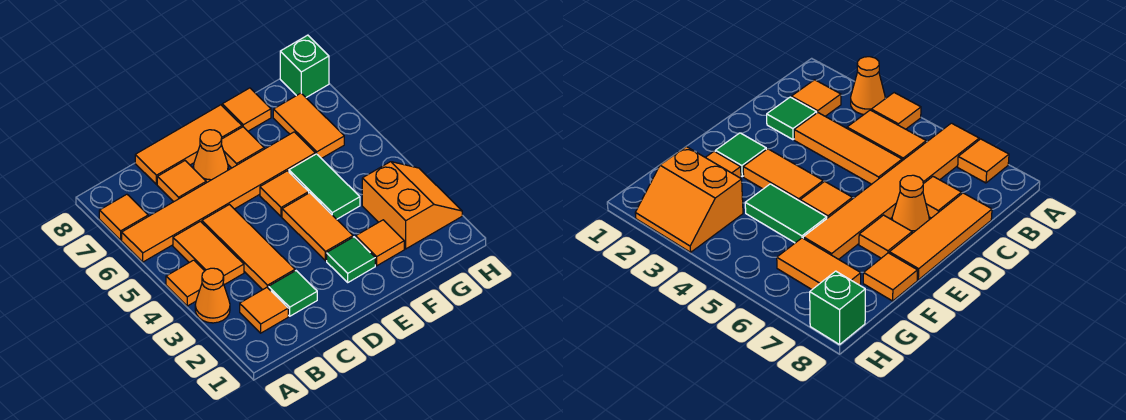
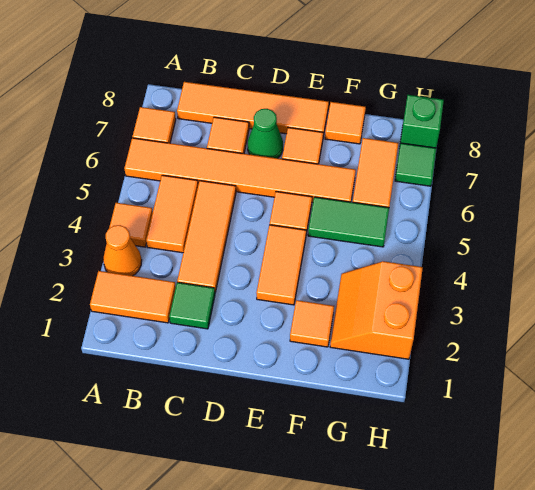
orange tile B2 level 1 -> orange tile A2:B2 level 1
orange tile C8:E8 level 1 -> orange tile B8:E8 level 1
orange cone D7 level 1 -> green cone D7 level 1
green tile E2 level 1 -> green tile H7 level 1
green tile F4:F5 level 1 -> green tile F5:G5 level 1
orange slope G2:H3 level 1 top G -> orange slope G2:H3 level 1 top H

